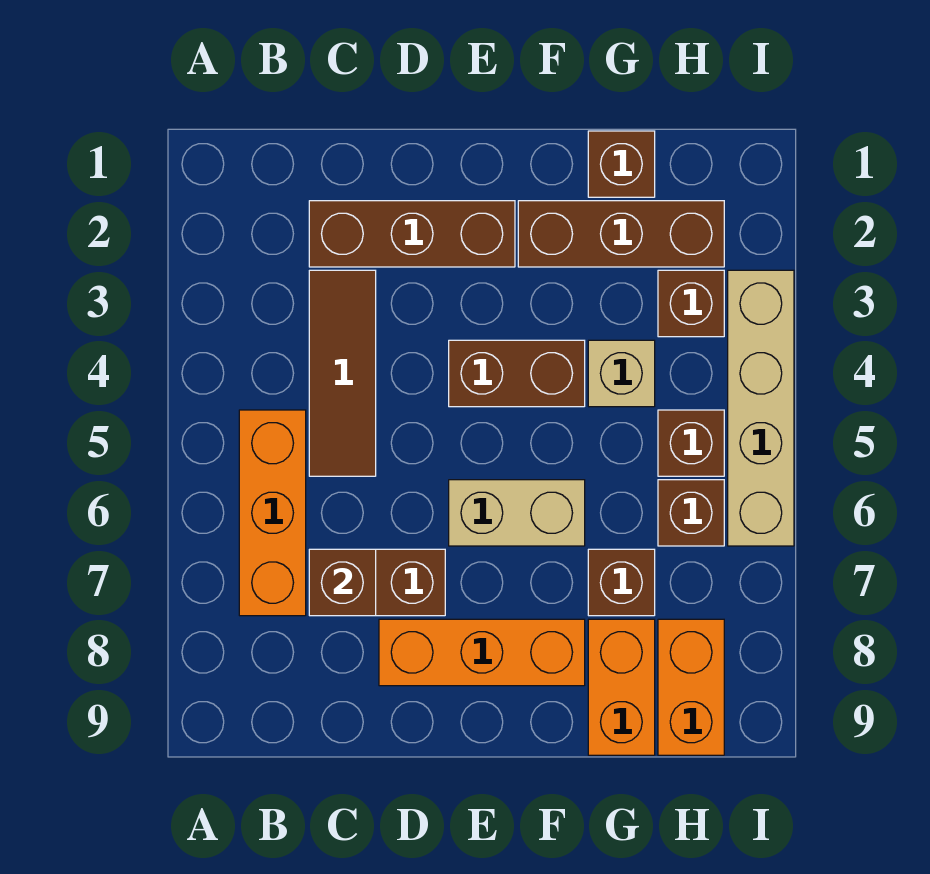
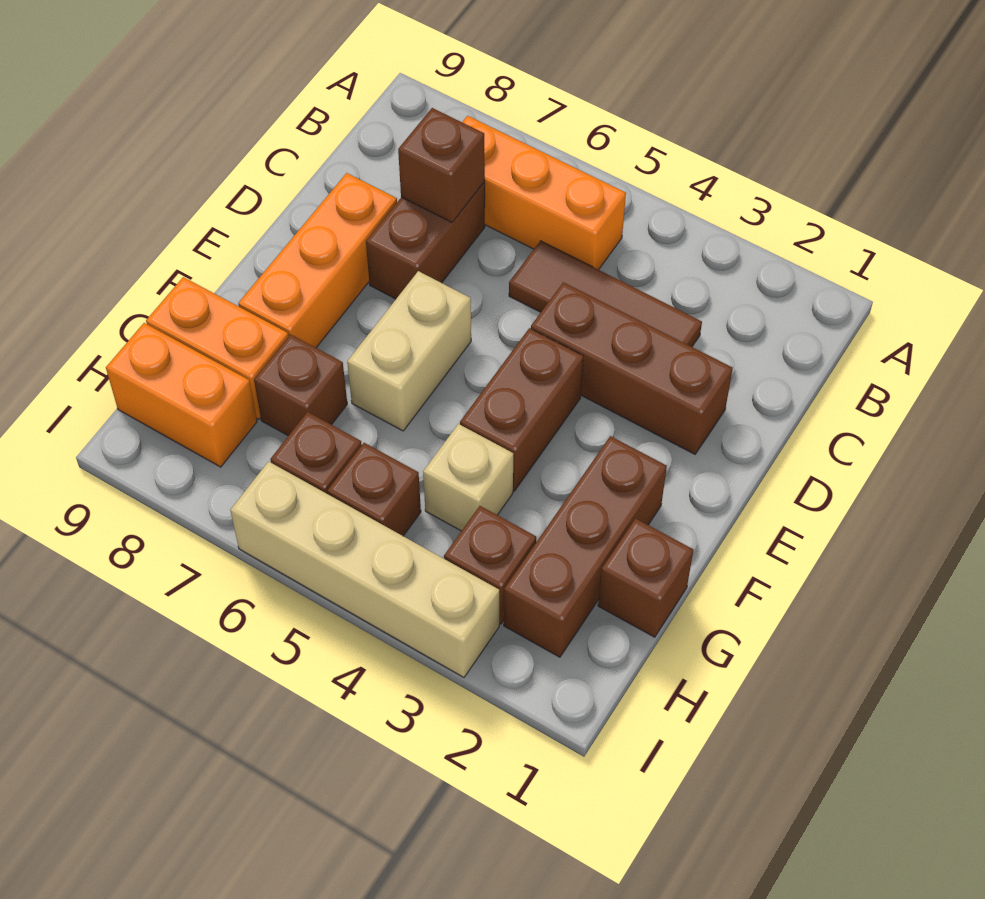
brown brick C2:E2 level 1 -> brown brick D2:D4 level 1

